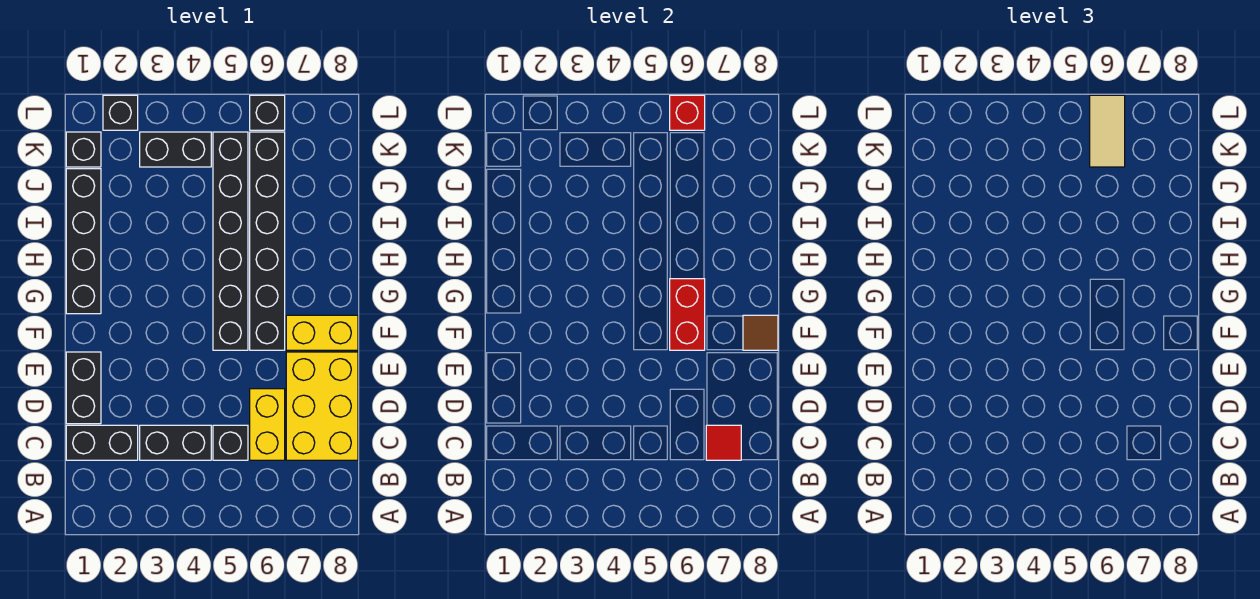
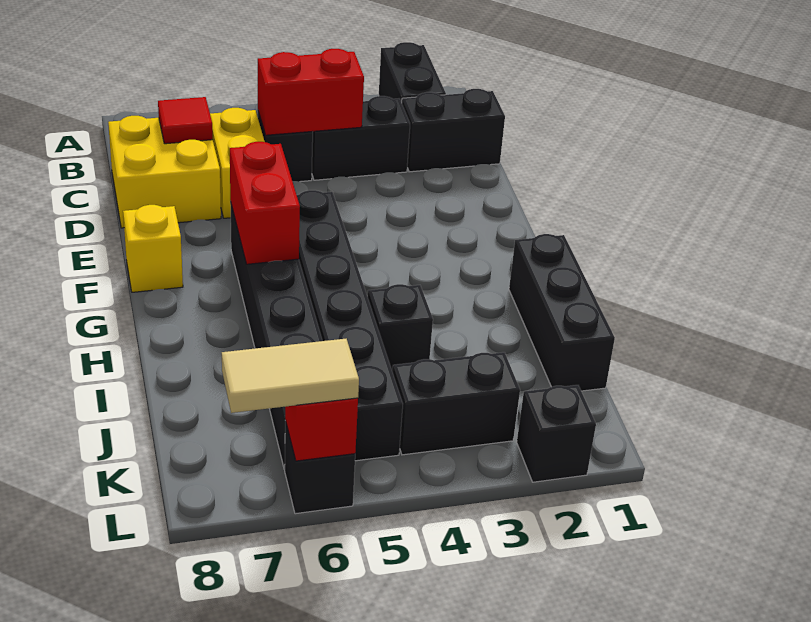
none -> red brick C4:C5 level 2
yellow brick C7:E8 level 1 -> yellow brick C7:D8 level 1
black brick D1:E1 level 1 -> black brick A2:B2 level 1
yellow brick F7:F8 level 1 -> yellow brick F8 level 1
brown tile F8 level 2 -> none
black brick G1:J1 level 1 -> black brick H1:J1 level 1
black brick K1 level 1 -> black brick I4 level 1
tan tile K6:L6 level 3 -> tan tile L6:L7 level 3

